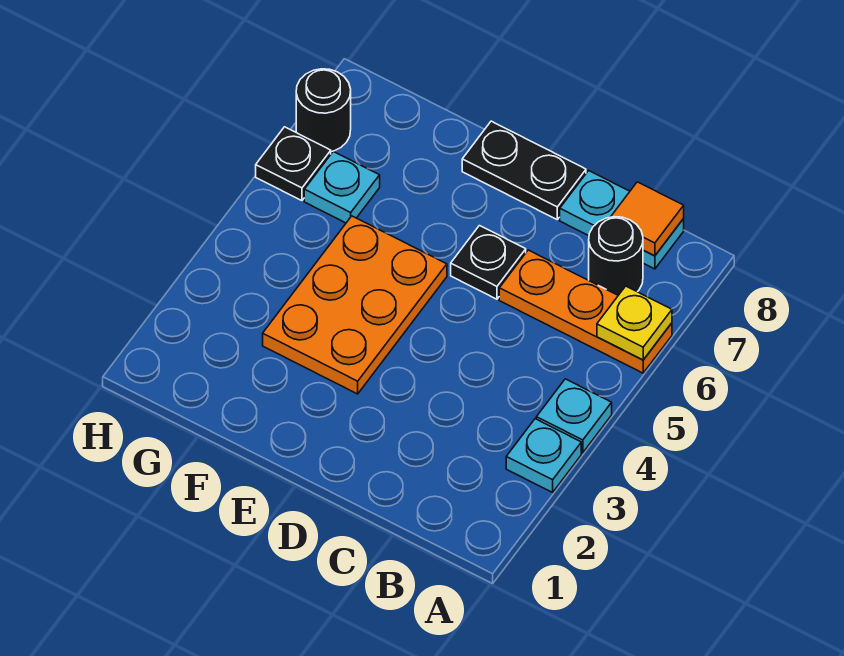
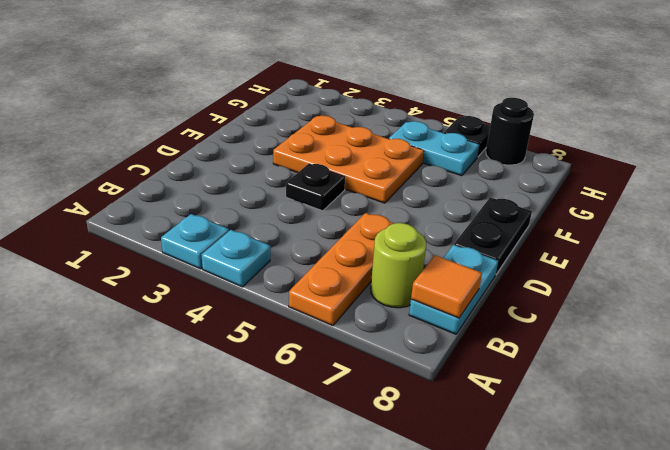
yellow plate A6 level 2 -> none
black round brick B7 level 1 -> lime round brick B7 level 1
black plate D6 level 1 -> black plate D4 level 1
cyan plate G6 level 1 -> cyan plate G5:G6 level 1

